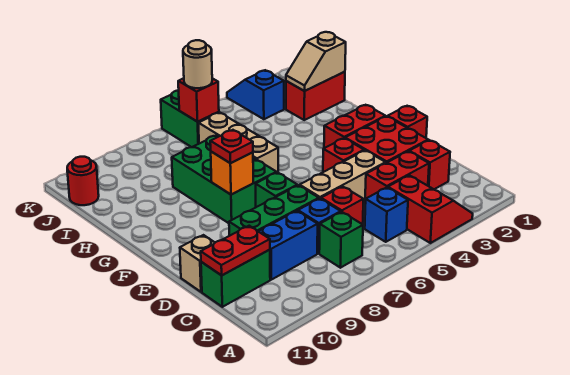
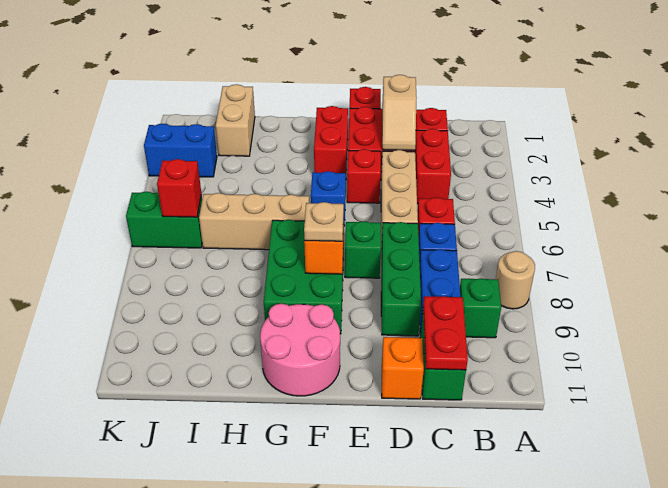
red slope A3:B4 level 1 top 4 -> none
blue brick B5 level 1 -> blue brick F5 level 1
green brick B7 level 1 -> green brick B9 level 1
tan brick D11 level 1 -> orange brick D11 level 1
green brick F7:H8 level 1 -> green brick F7:G9 level 1
red plate F8 level 3 -> tan plate F8 level 3
none -> pink round brick F10:G11 level 1
red brick I1:I2 level 1 -> tan brick I1:I2 level 1
tan slope I1:I2 level 2 top 1 -> tan slope D2:D3 level 2 top 2
blue slope J3:K3 level 1 top J -> blue brick J3:K3 level 1
tan round brick J6 level 3 -> tan round brick A8 level 1
red round brick J11 level 1 -> none

